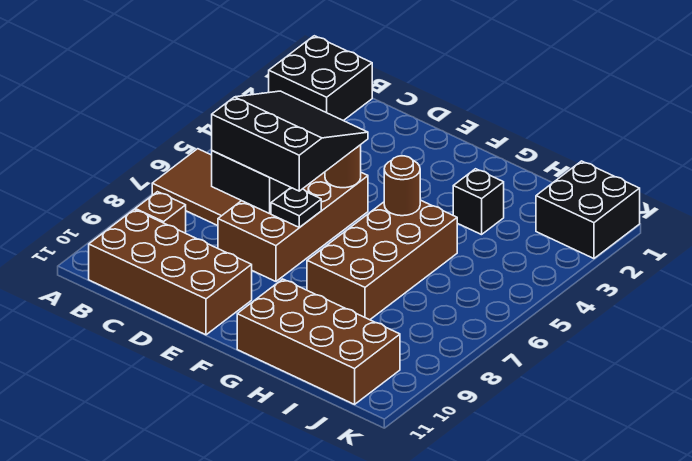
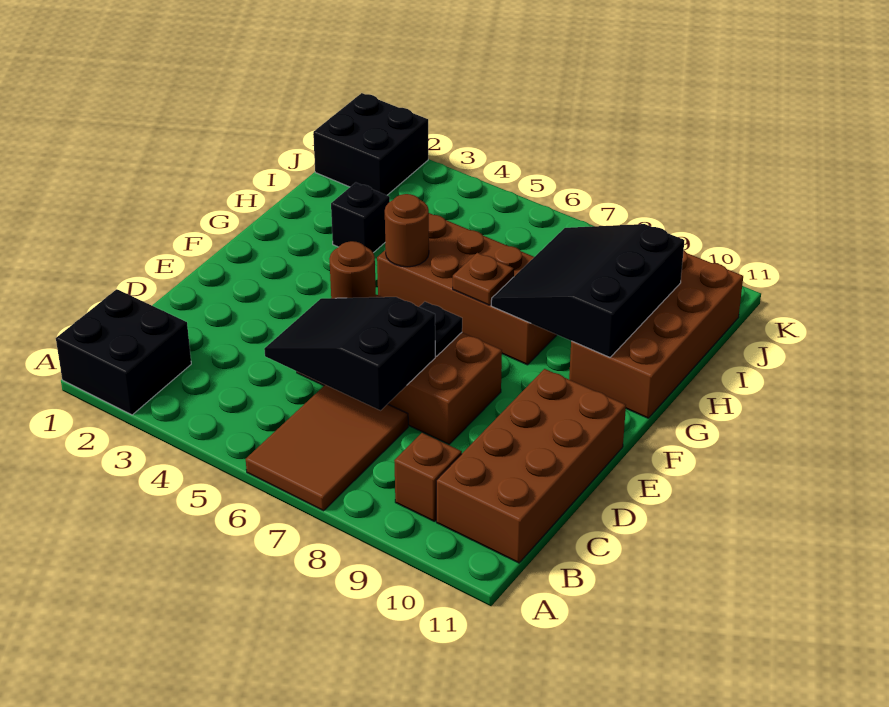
black slope C5:E7 level 3 top 7 -> black slope G8:I10 level 2 top 10
none -> brown plate G7 level 2

